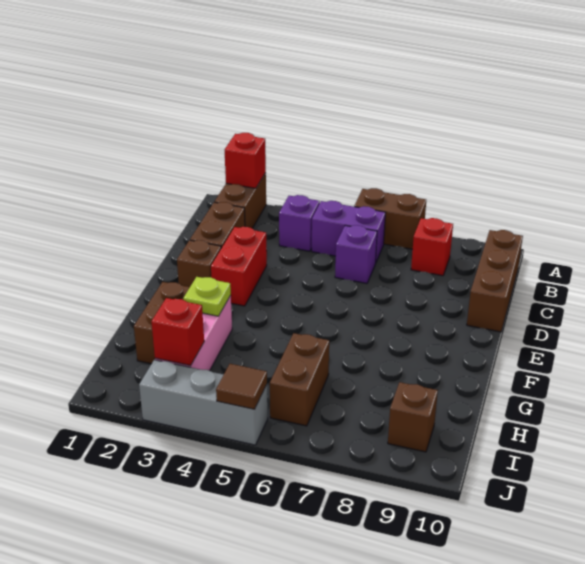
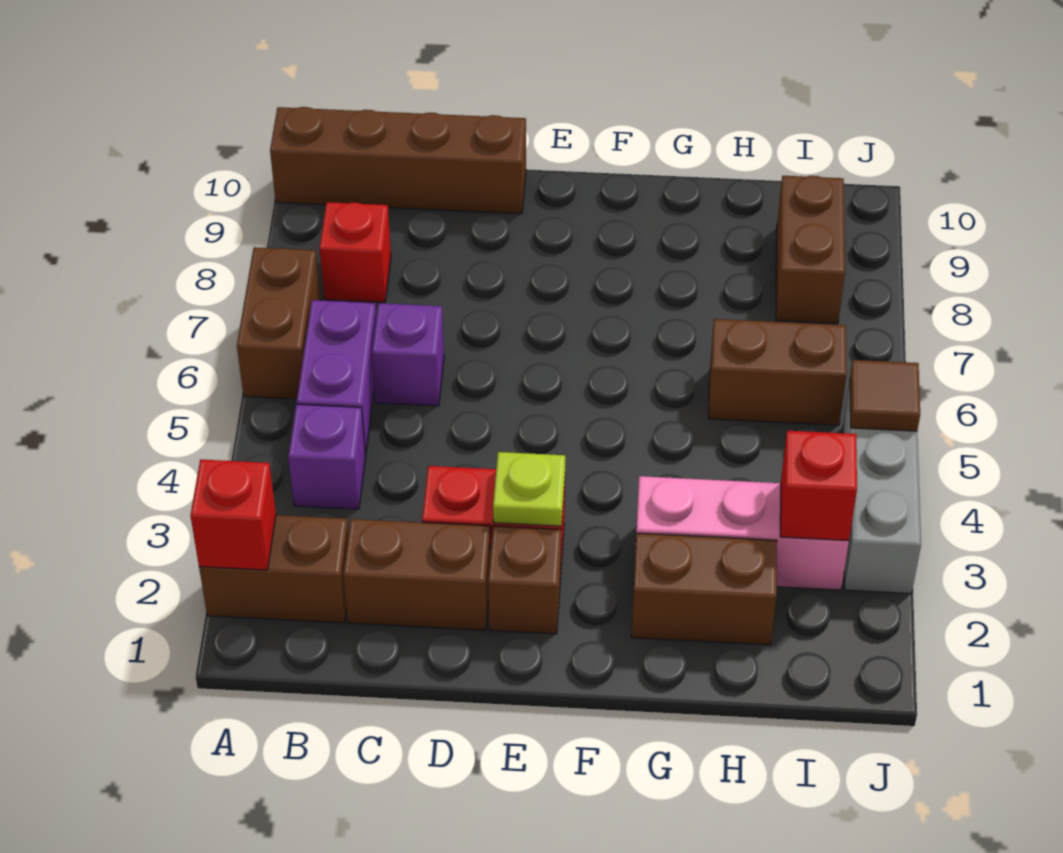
brown brick B10:D10 level 1 -> brown brick A10:D10 level 1
lime plate G3 level 2 -> lime plate E3 level 2
brown brick I9 level 1 -> brown brick I8:I9 level 1

